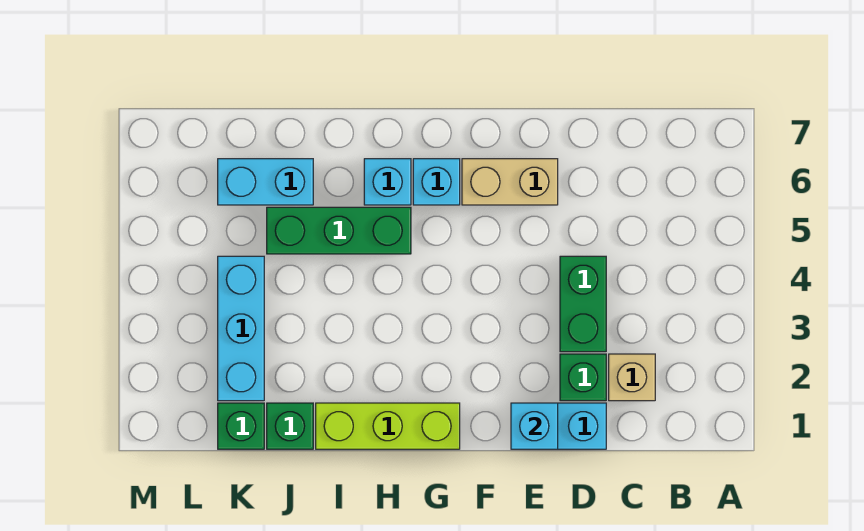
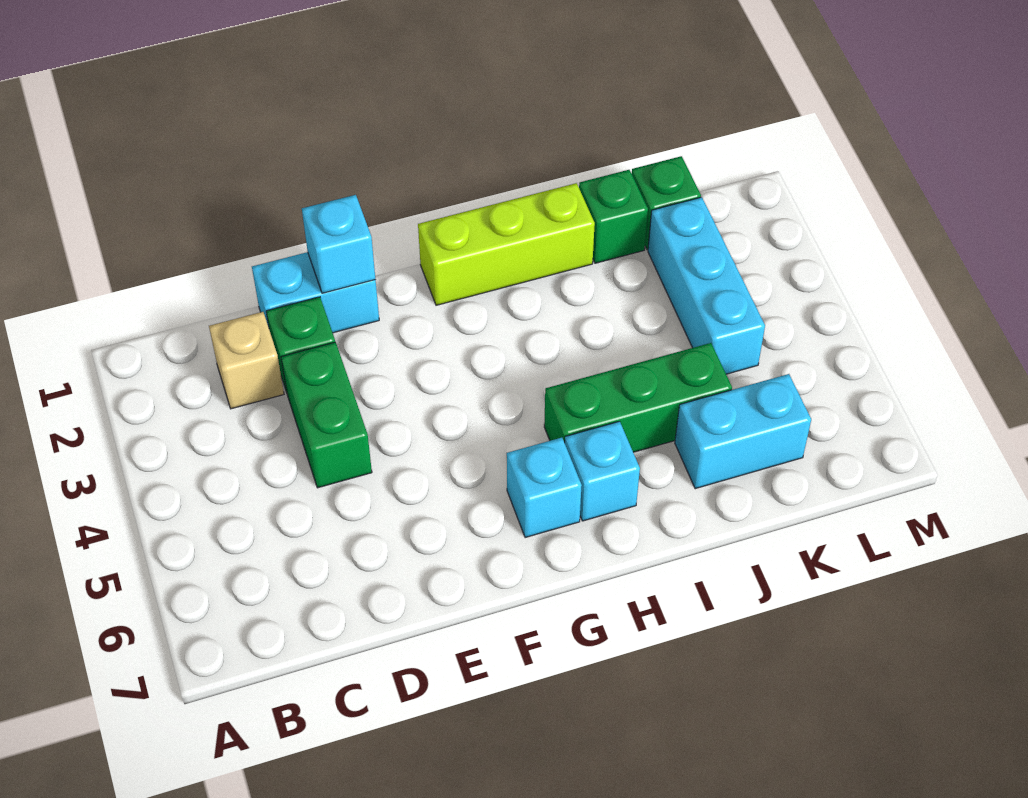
tan brick E6:F6 level 1 -> none

